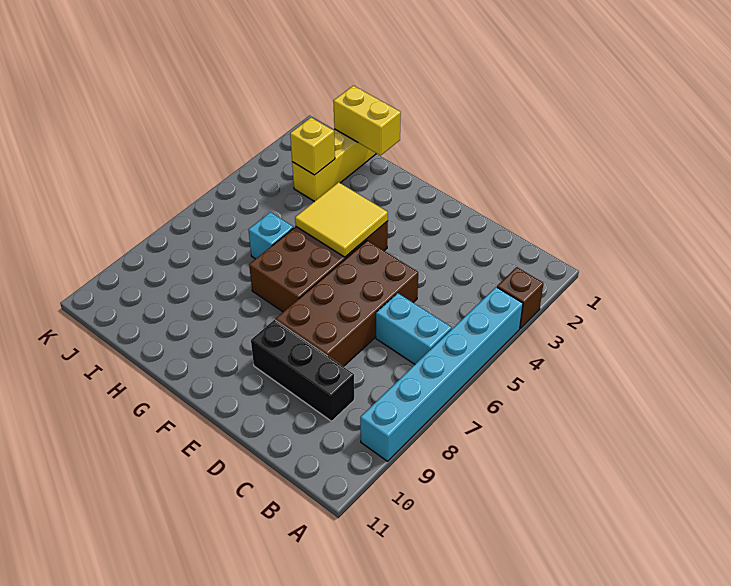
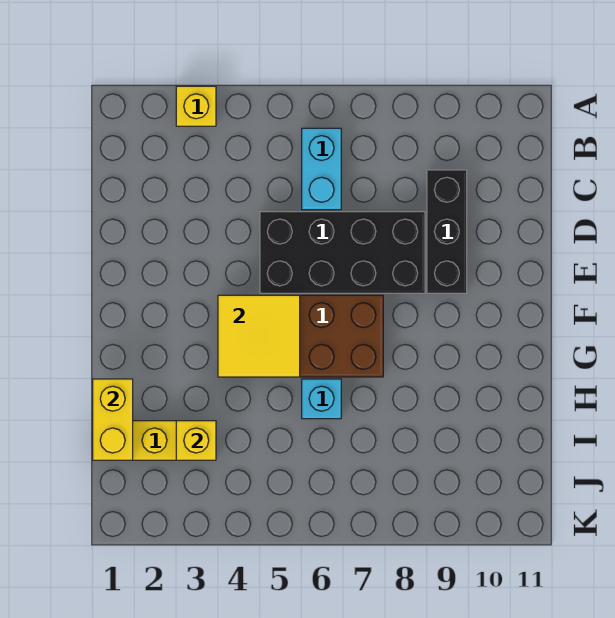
brown brick A3 level 1 -> yellow brick A3 level 1
cyan brick A4:A9 level 1 -> none
brown brick D5:E8 level 1 -> black brick D5:E8 level 1

